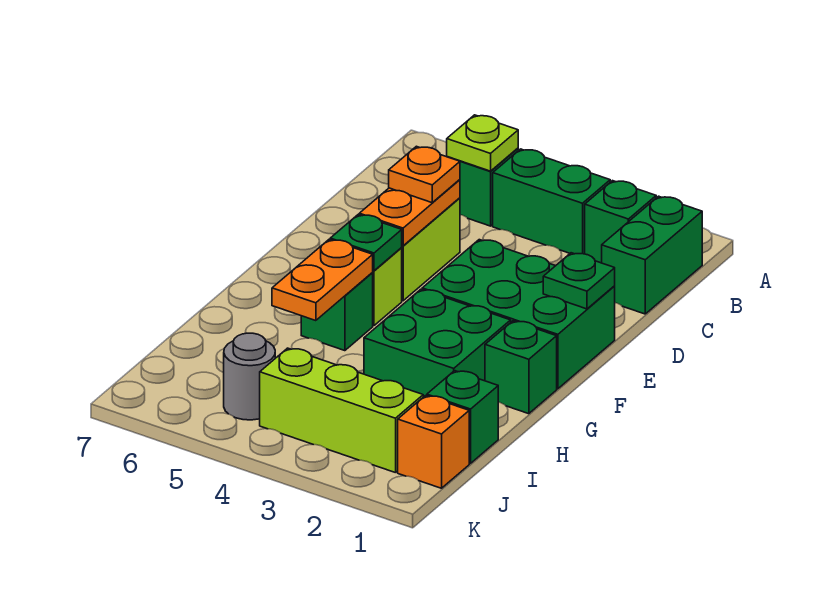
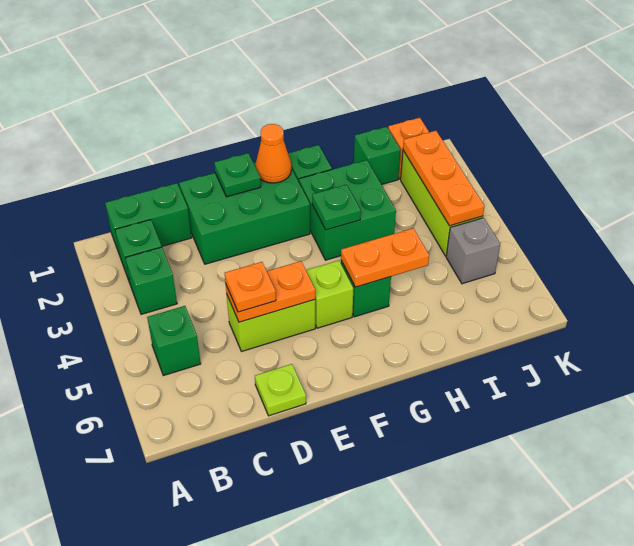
green brick B3:B4 level 1 -> green brick B3 level 1
lime plate B5 level 2 -> lime plate D7 level 1
green brick E1:F3 level 1 -> green brick D1:F2 level 1
none -> orange cone F1 level 2
green plate F5 level 2 -> green plate G3 level 2
none -> orange plate J2:J4 level 2
grey round brick J5 level 1 -> grey brick J5 level 1

